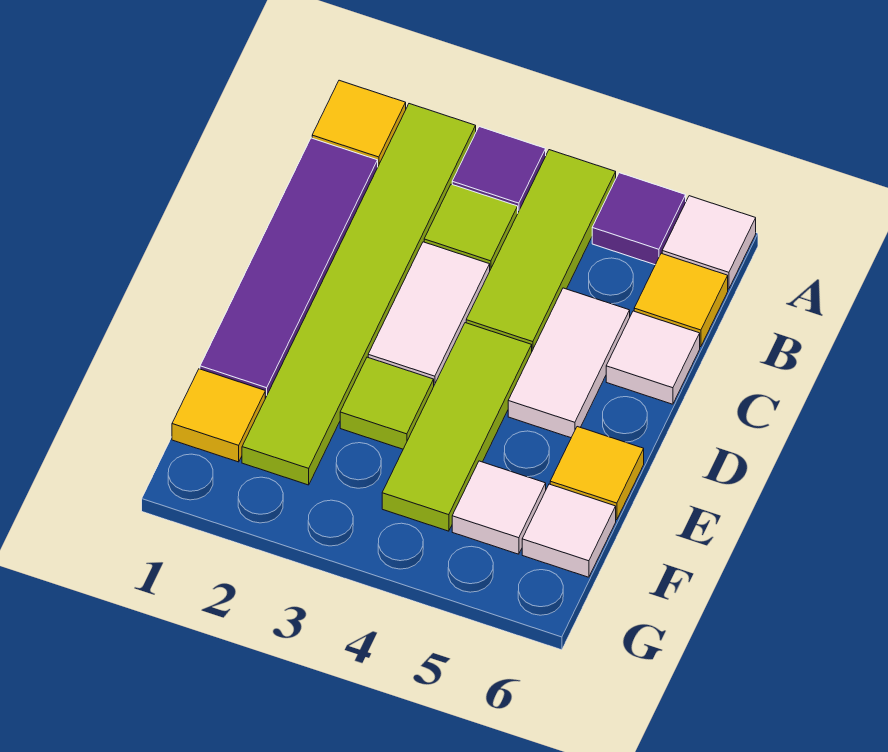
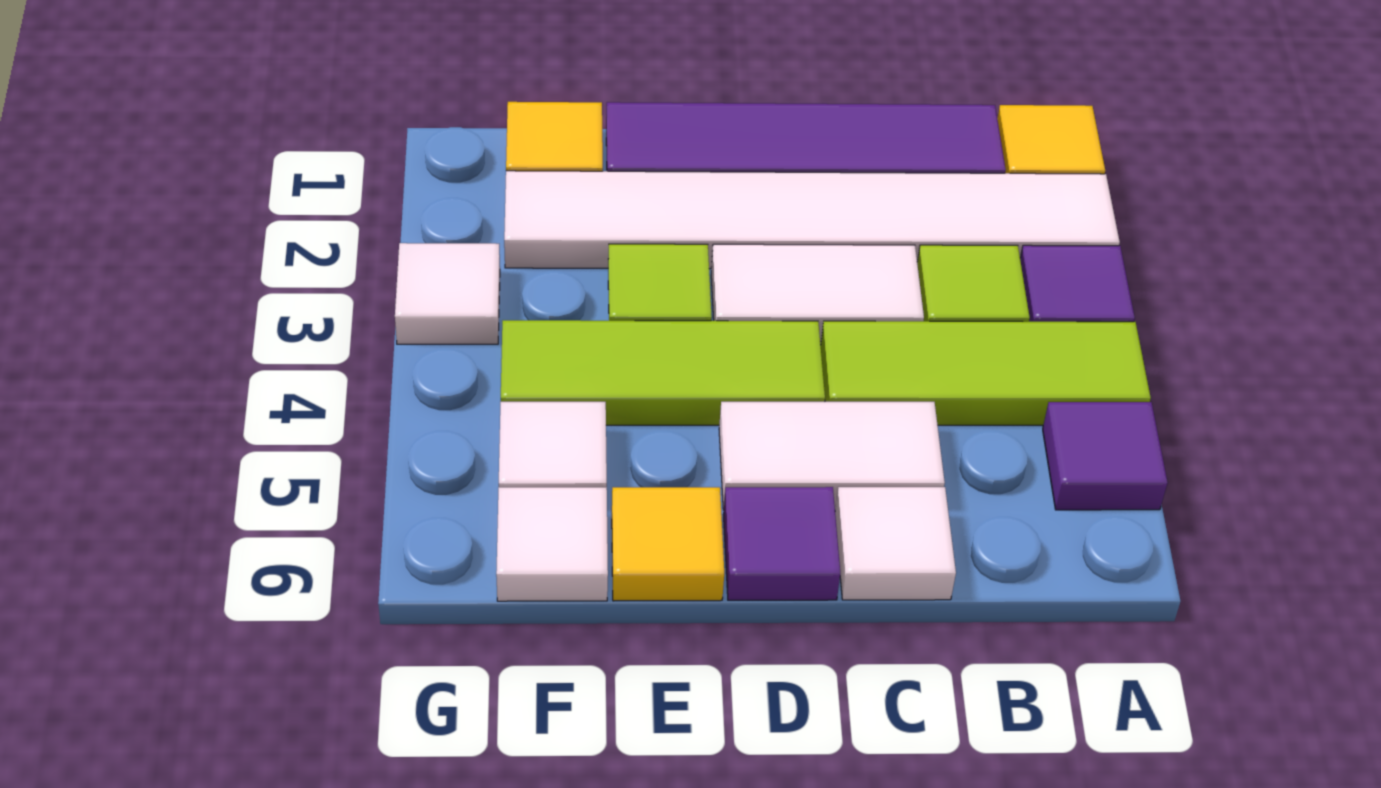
lime tile A2:F2 level 1 -> white tile A2:F2 level 1
white tile A6 level 1 -> white tile G3 level 1
yellow tile B6 level 1 -> none
none -> purple tile D6 level 1

